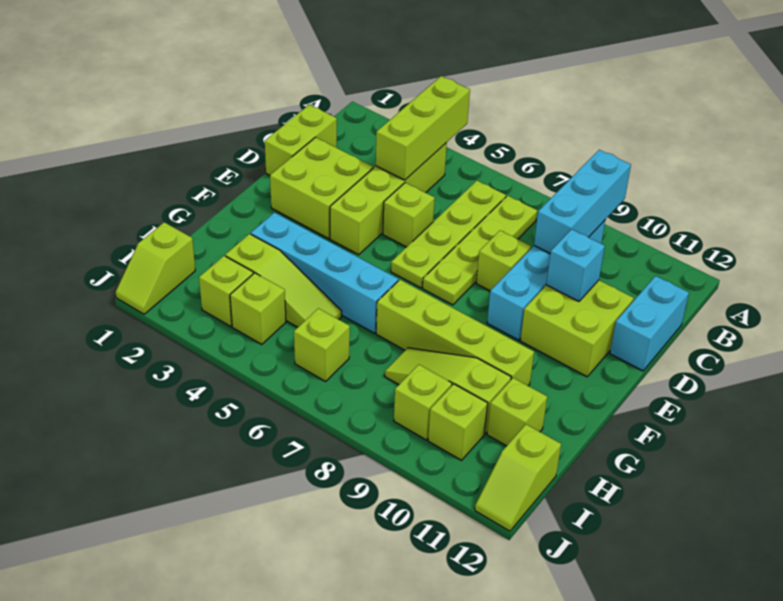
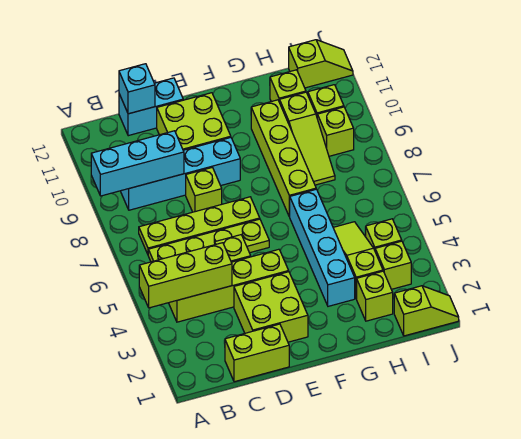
cyan brick D10 level 2 -> cyan brick C12 level 2
lime brick I6 level 1 -> lime brick H2 level 1

